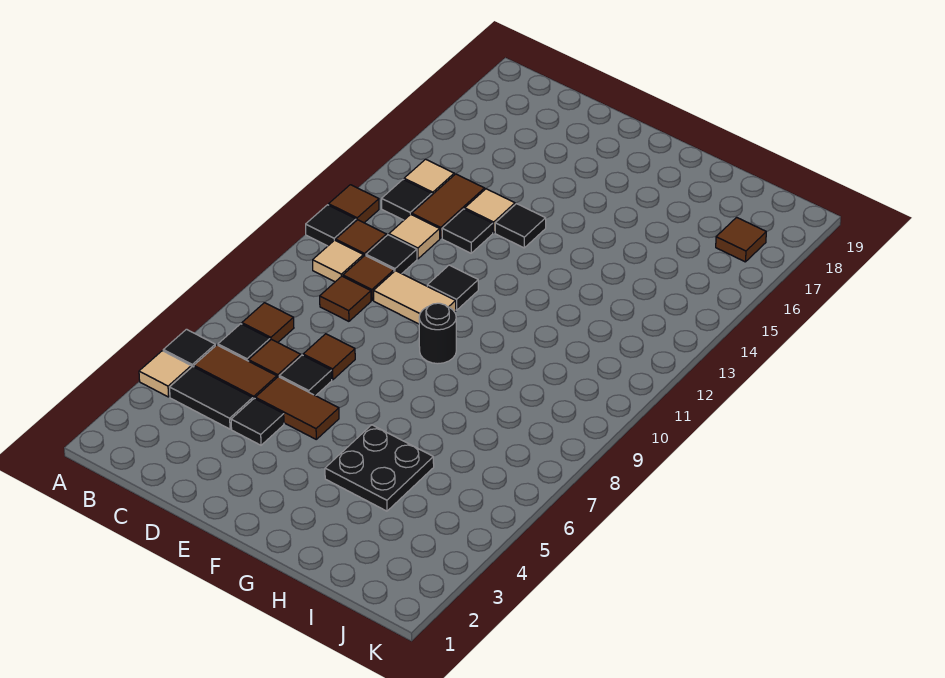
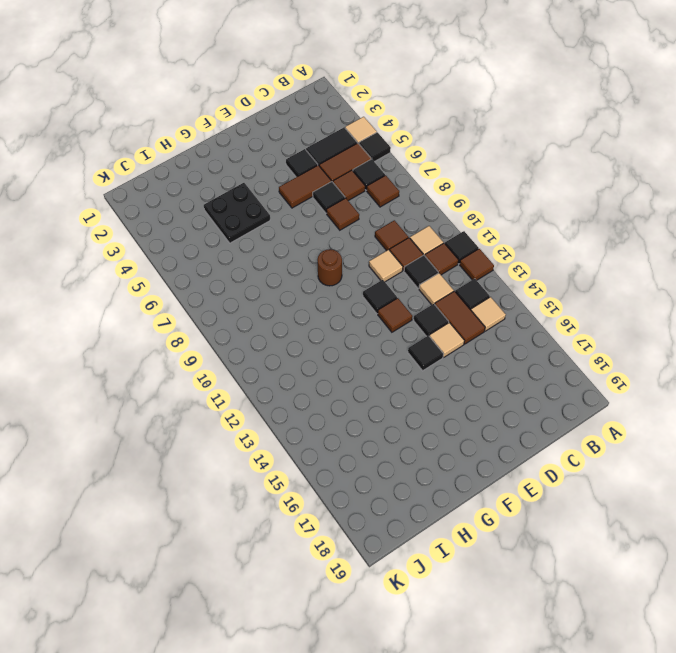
tan tile D10:E10 level 1 -> tan tile D10 level 1
black round brick F9 level 1 -> brown round brick F9 level 1
brown tile J17 level 1 -> brown tile E12 level 1

